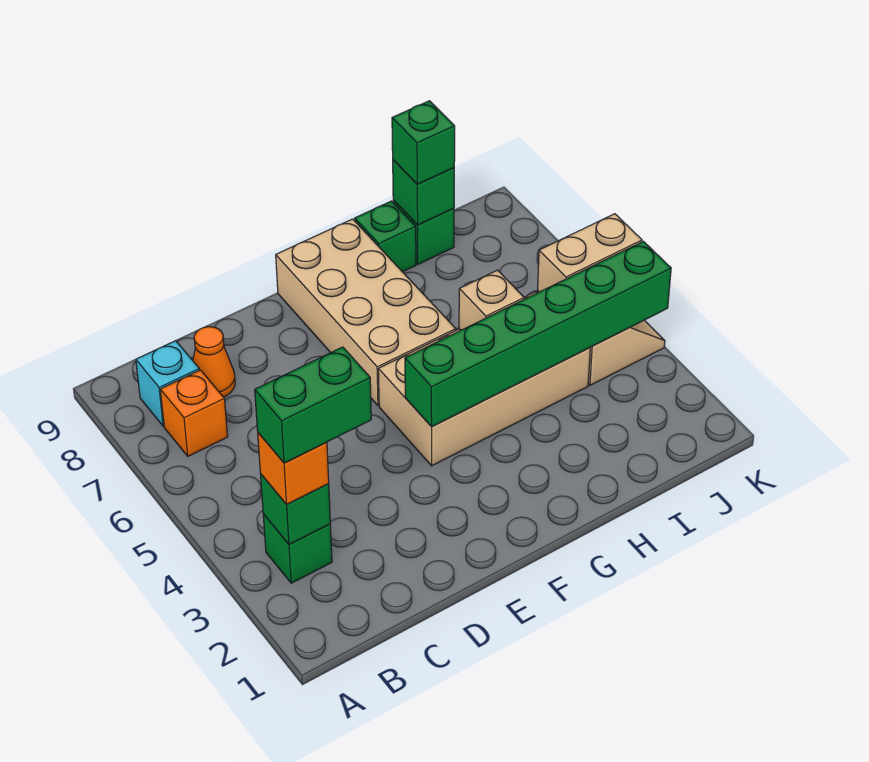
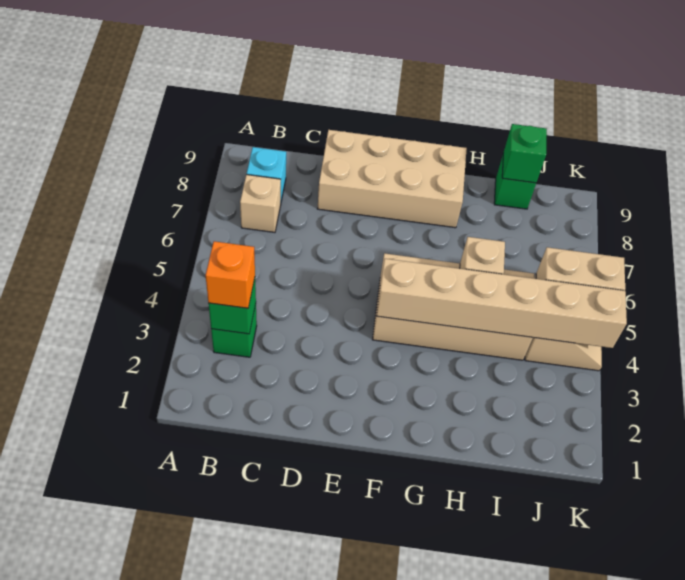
green brick B3:C3 level 4 -> none
orange brick B7 level 1 -> tan brick B7 level 1
orange cone C8 level 1 -> none
green brick F4:K4 level 2 -> tan brick F4:K4 level 2
tan brick F6:G9 level 1 -> tan brick D8:G9 level 1
green brick H9 level 1 -> none
green brick I9 level 3 -> none

